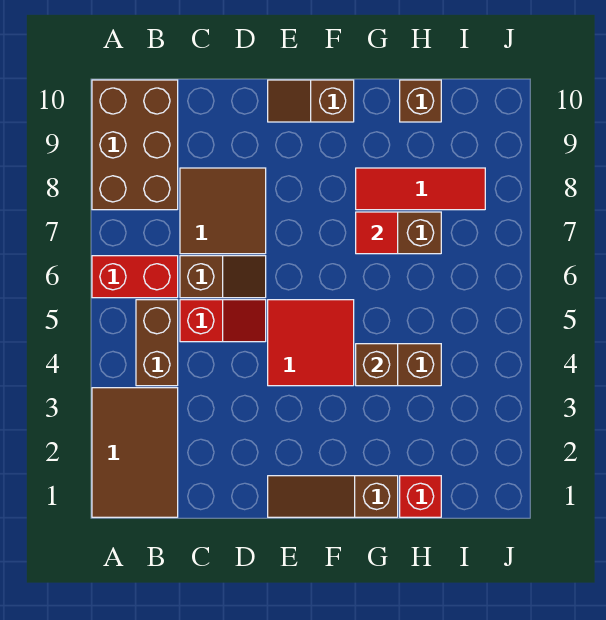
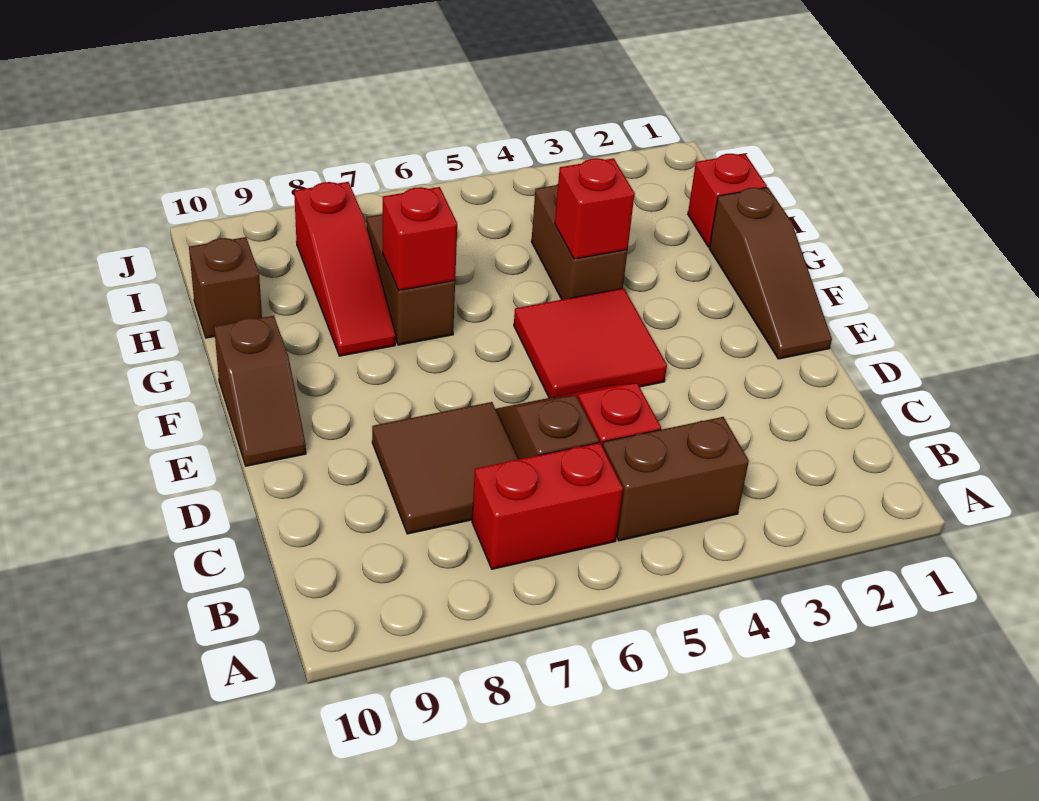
brown tile A1:B3 level 1 -> none
red brick A6:B6 level 1 -> red brick B6:B7 level 1
brown brick A8:B10 level 1 -> none
brown brick G4 level 2 -> red brick G4 level 2
red tile G7 level 2 -> red brick G7 level 2
red tile G8:I8 level 1 -> red slope G8:I8 level 1 top I

